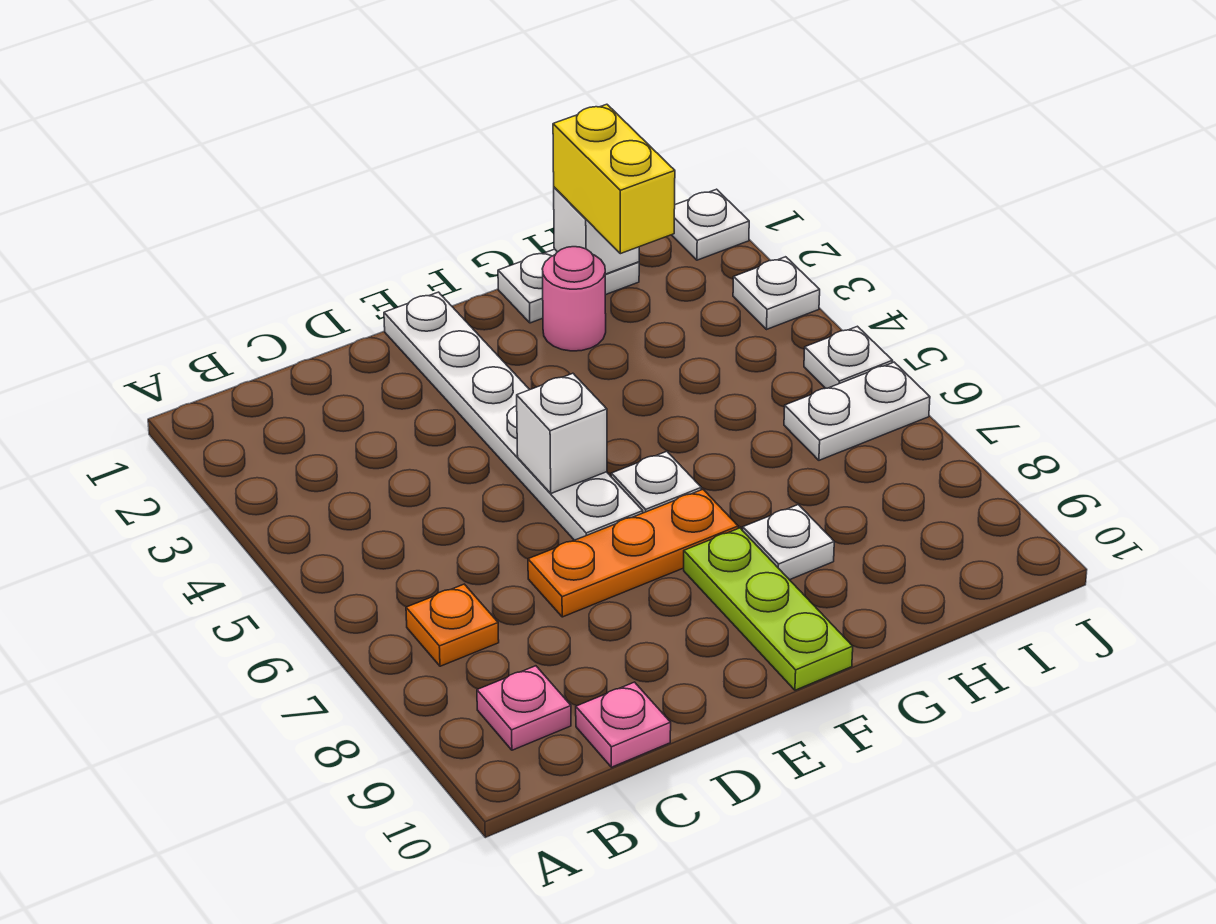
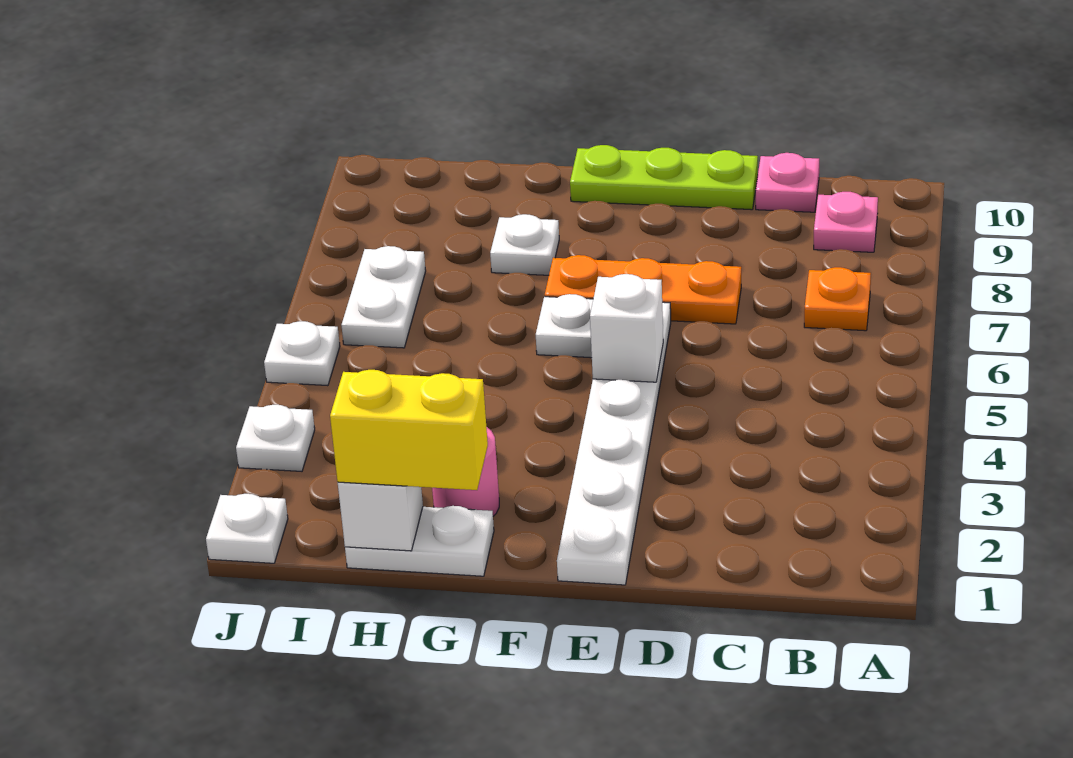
lime plate F8:F10 level 1 -> lime plate D10:F10 level 1
yellow brick H1:H2 level 3 -> yellow brick G1:H1 level 3
white plate I6:J6 level 1 -> white plate I6:I7 level 1

